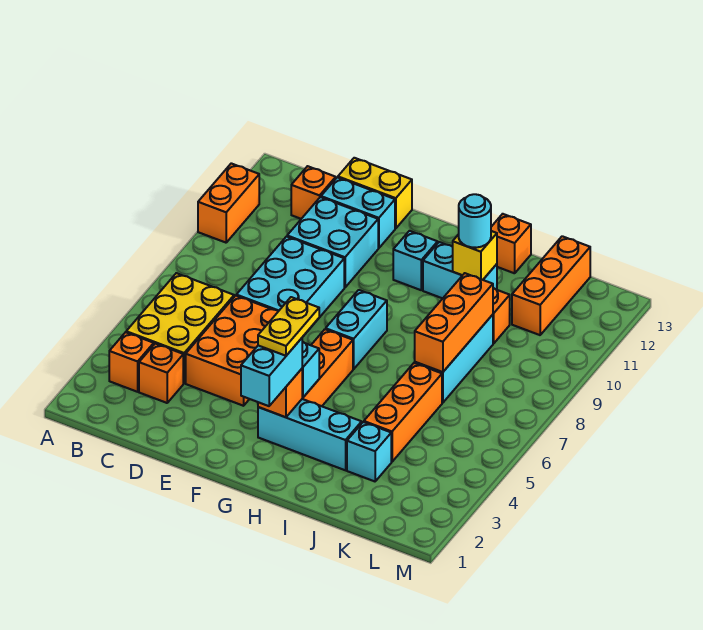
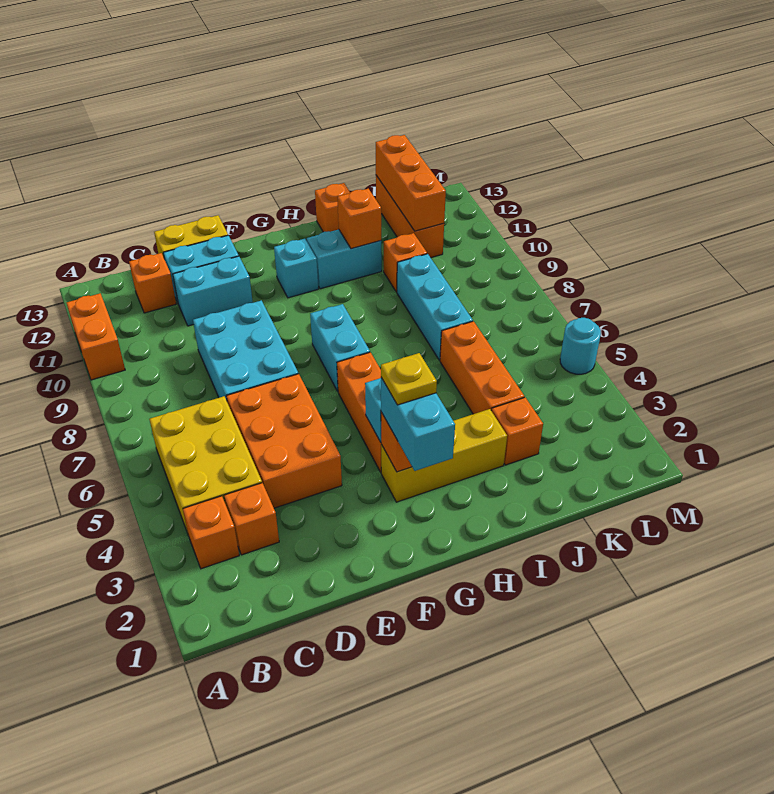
cyan brick D10:E11 level 1 -> cyan brick D11:E11 level 1
cyan brick G3:I3 level 1 -> yellow brick G3:I3 level 1
yellow plate G3:G4 level 4 -> yellow plate G3 level 4
yellow brick I11 level 2 -> orange brick I11 level 2
cyan round brick I11 level 3 -> cyan round brick M5 level 1
cyan brick J3 level 1 -> orange brick J3 level 1
orange brick J7:J9 level 2 -> orange brick K11:K13 level 2

